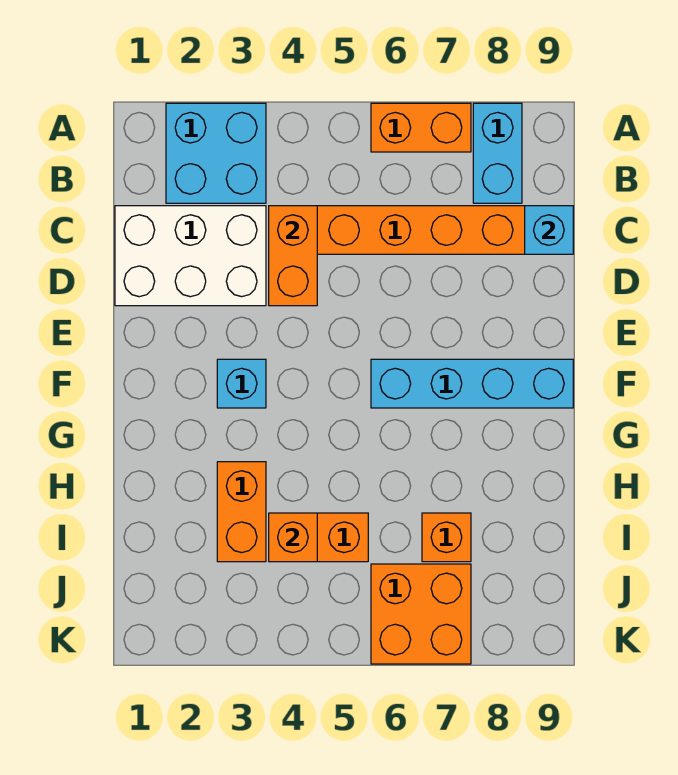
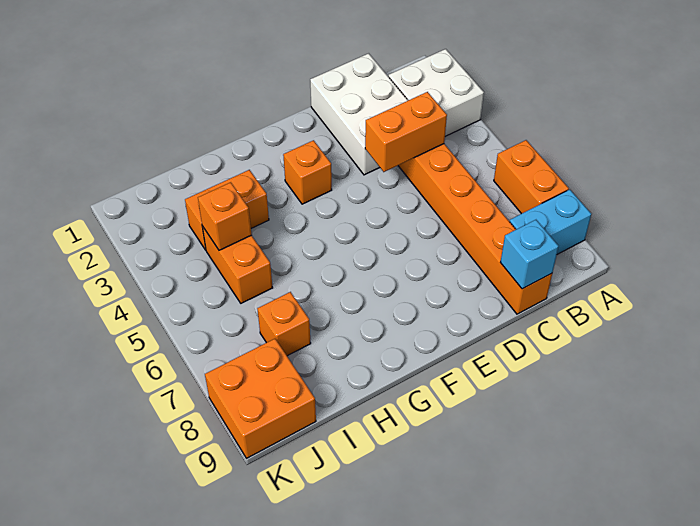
cyan brick A2:B3 level 1 -> white brick A2:B3 level 1
cyan brick F3 level 1 -> orange brick F3 level 1
cyan brick F6:F9 level 1 -> none
orange brick J6:K7 level 1 -> orange brick J8:K9 level 1

